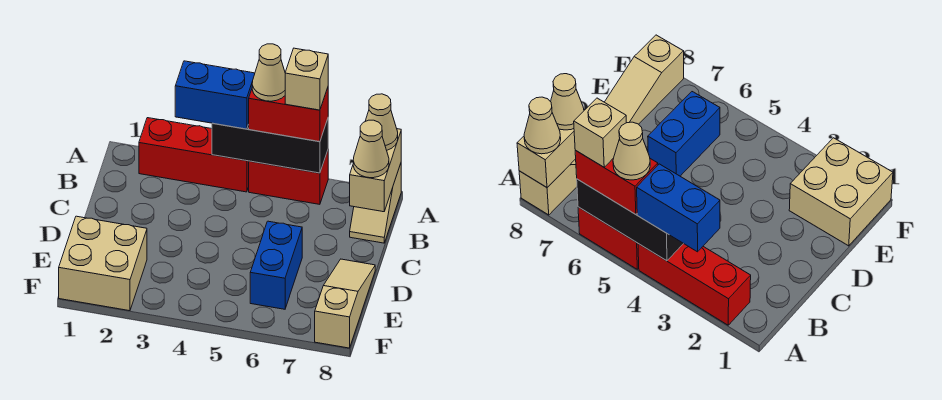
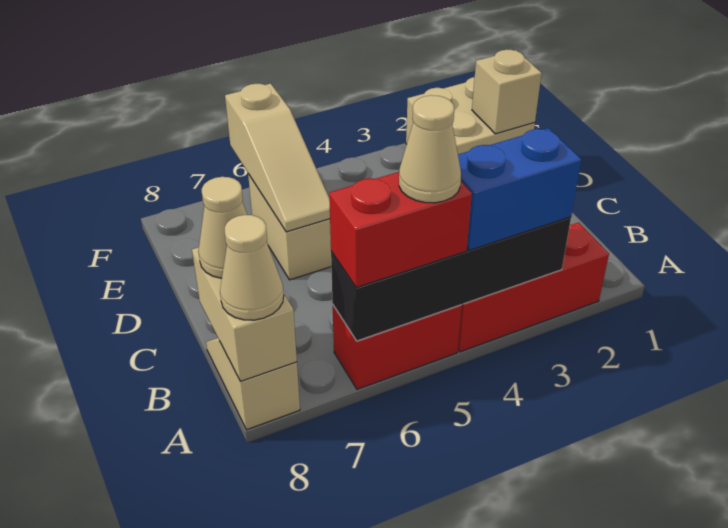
black brick A4:A6 level 2 -> black brick A3:A6 level 2
tan brick A6 level 4 -> tan brick E1 level 2
blue brick D6:E6 level 1 -> tan brick D6:E6 level 1
tan slope D8:F8 level 1 top F -> tan slope D6:F6 level 2 top F

